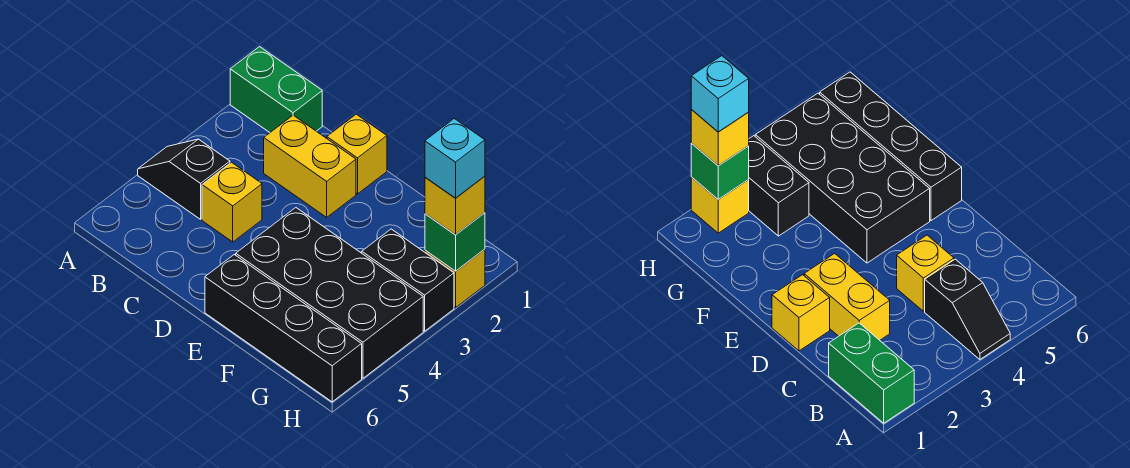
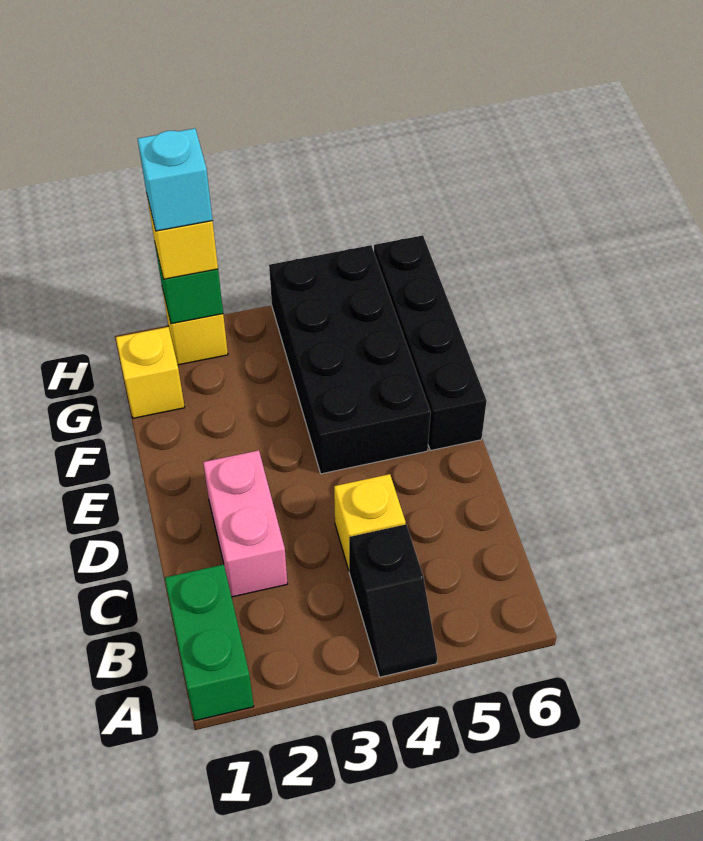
yellow brick C2:D2 level 1 -> pink brick C2:D2 level 1
yellow brick D1 level 1 -> yellow brick G1 level 1
black brick G3:H3 level 1 -> none

